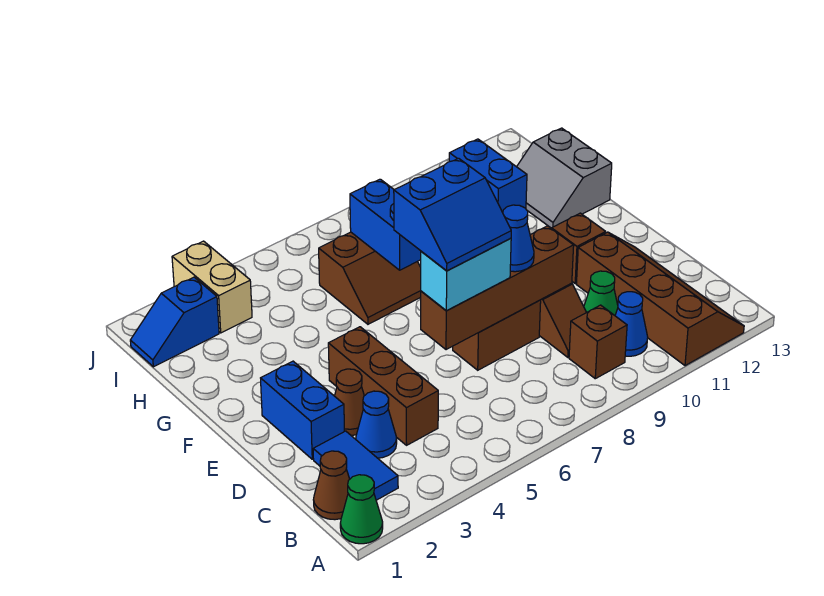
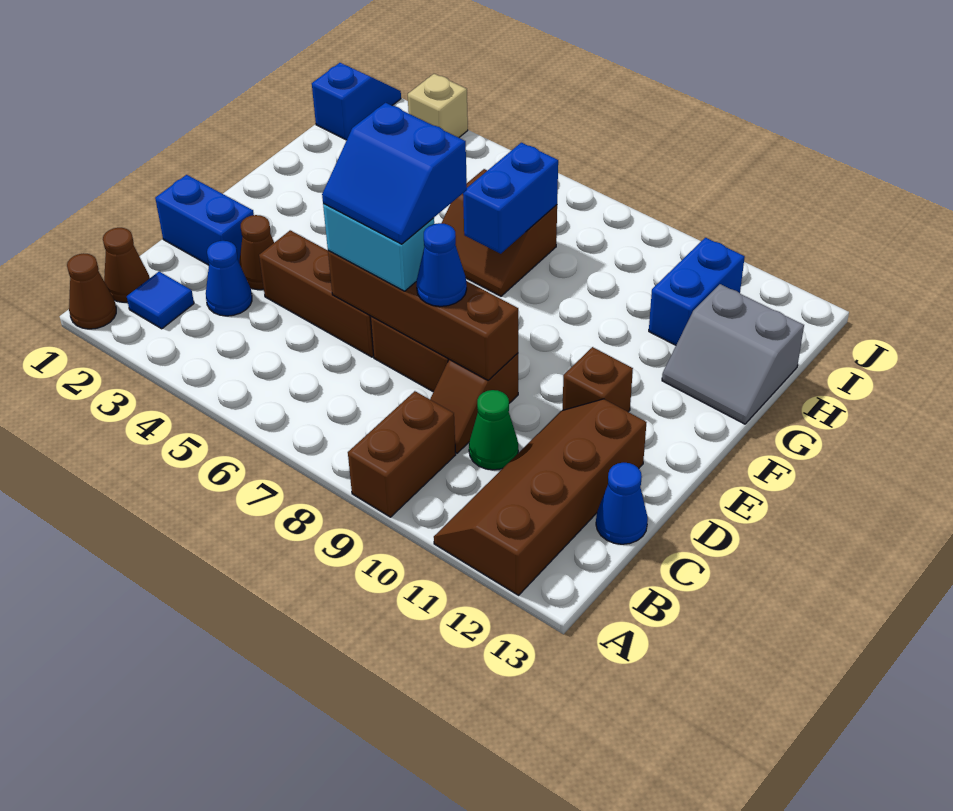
green cone A1 level 1 -> brown cone A1 level 1
brown slope A11:D12 level 1 top 11 -> brown slope A11:D12 level 1 top 12
blue tile B2:C2 level 1 -> blue tile B2 level 1
brown brick B9 level 1 -> brown brick A9:B9 level 1
blue cone B10 level 1 -> blue cone C13 level 1
brown brick C4:E4 level 1 -> brown brick D4:D6 level 1
blue brick D2:E2 level 1 -> blue brick D1:D2 level 1
grey slope G12:H13 level 1 top 13 -> grey slope G12:H13 level 1 top H
blue slope I1:I2 level 1 top 2 -> blue slope I1:J1 level 1 top I
tan brick I3:J3 level 1 -> tan brick J3 level 1

